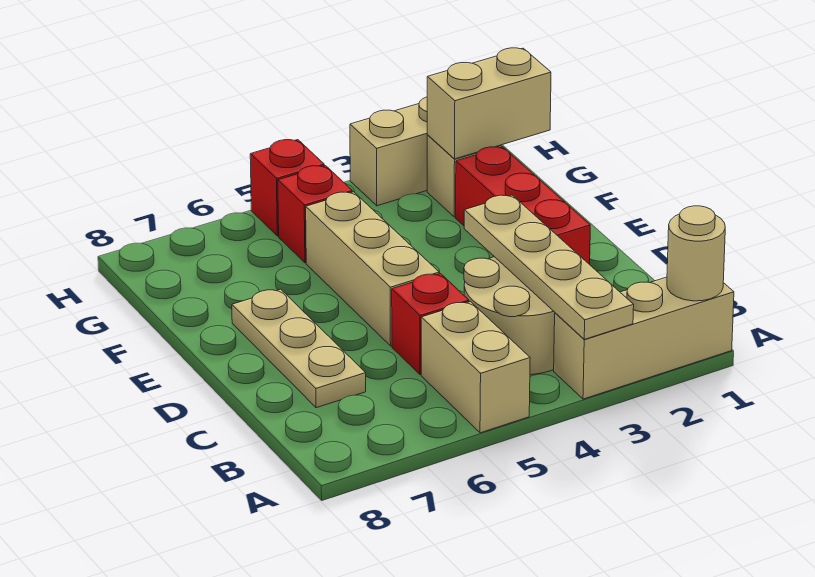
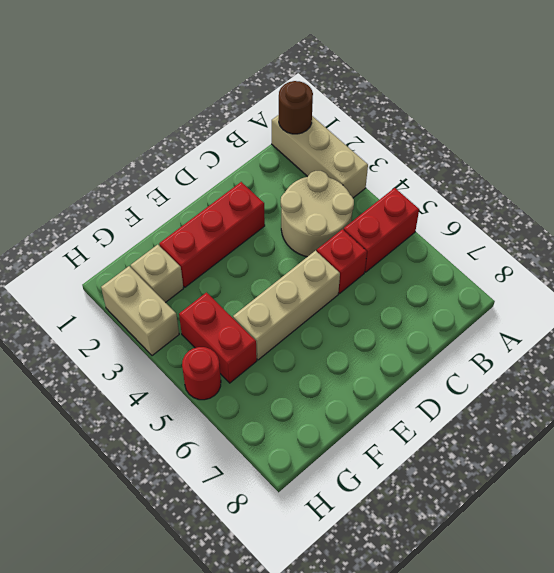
tan round brick A1 level 2 -> brown round brick A1 level 2
tan plate A3:D3 level 2 -> none
tan brick A5:B5 level 1 -> red brick A5:B5 level 1
tan plate C7:E7 level 1 -> none
tan brick G1:G2 level 2 -> none
red brick G5 level 1 -> red brick G4:G5 level 1
red brick H5 level 1 -> red round brick H5 level 1

